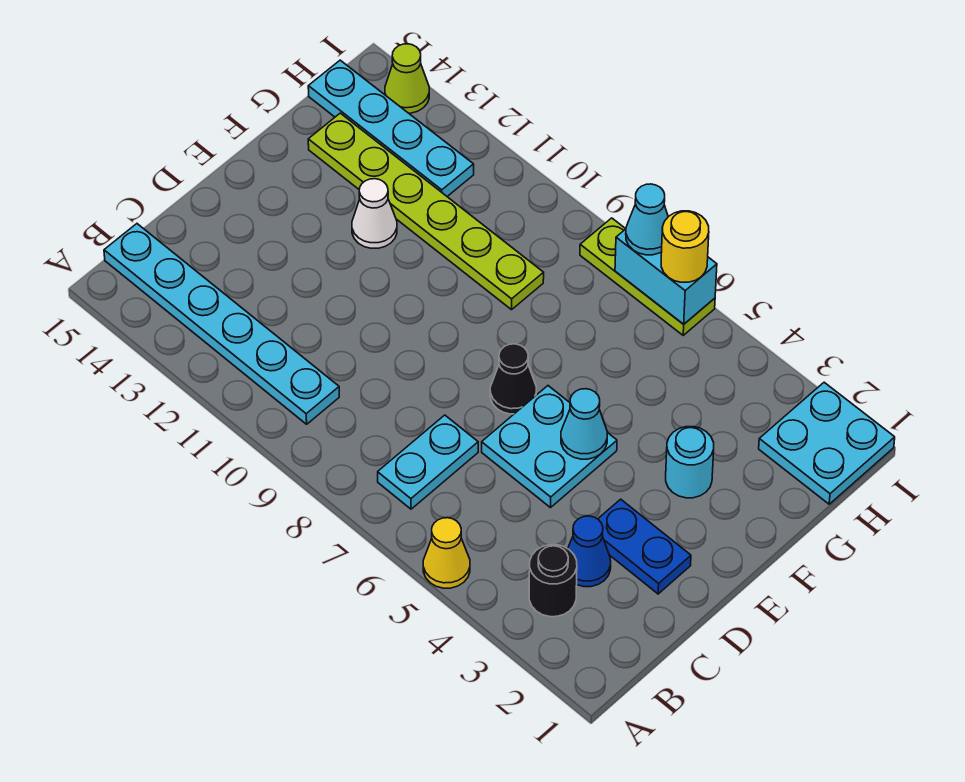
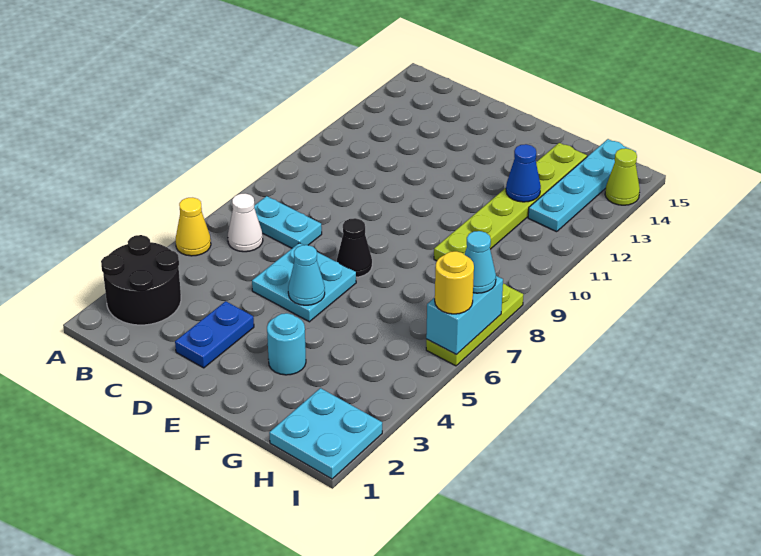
black round brick B3 level 1 -> black round brick A2:B3 level 1
cyan plate B10:B15 level 1 -> none
blue cone C3 level 1 -> blue cone G12 level 2
white cone F12 level 1 -> white cone B6 level 1

